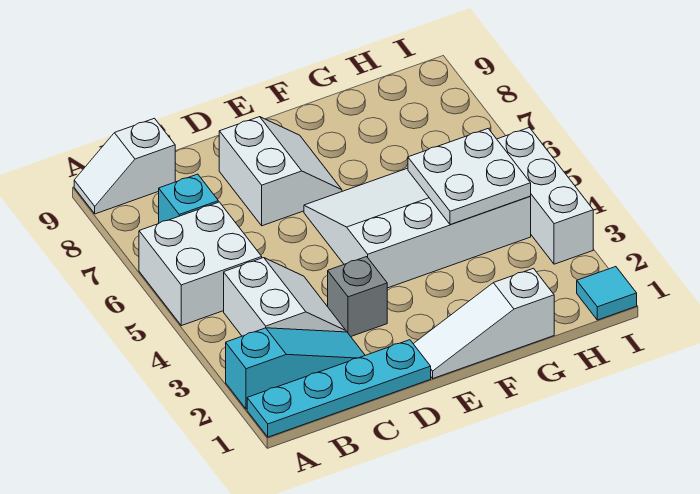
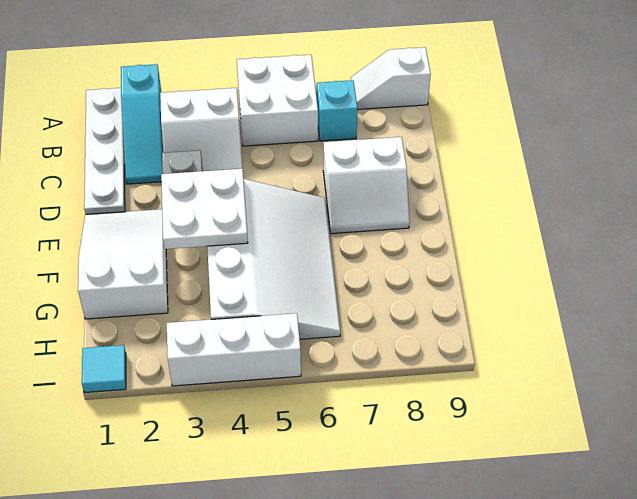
cyan plate A1:D1 level 1 -> white plate A1:D1 level 1
white slope A9:B9 level 1 top B -> white slope A8:A9 level 1 top 9
white slope E1:G1 level 1 top G -> white slope E1:G2 level 1 top G
white plate G4:H5 level 2 -> white plate E3:F4 level 2

